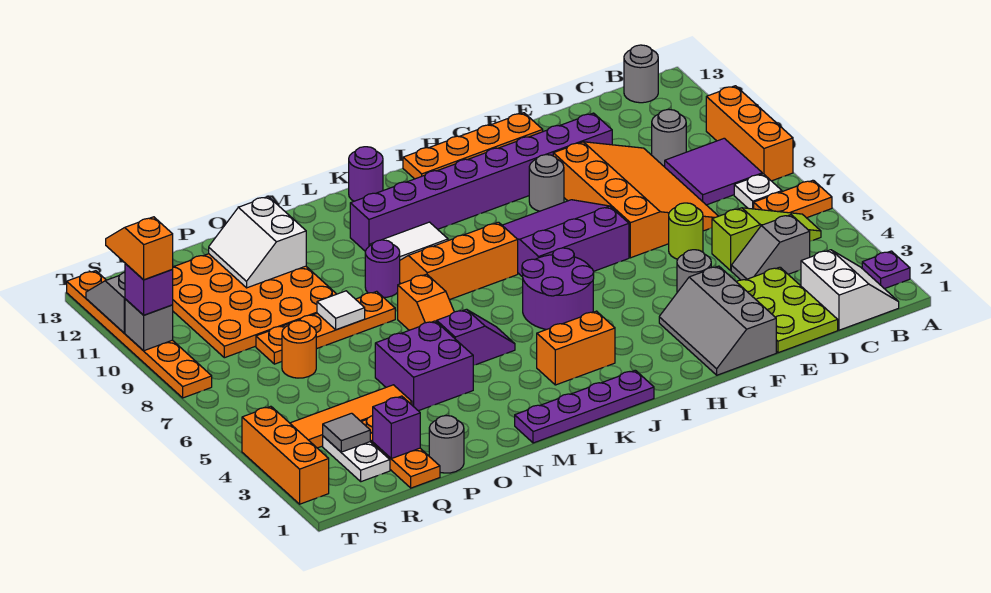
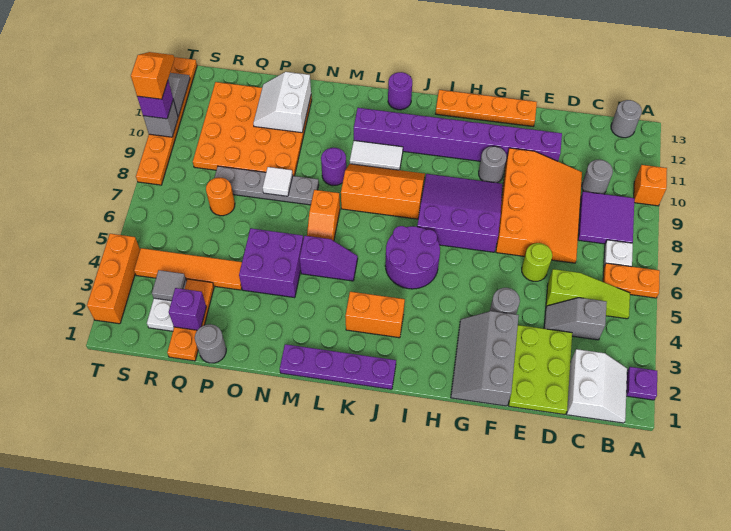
orange brick A8:A10 level 1 -> orange brick A10 level 1
orange plate N8:Q8 level 1 -> grey plate N8:Q8 level 1

